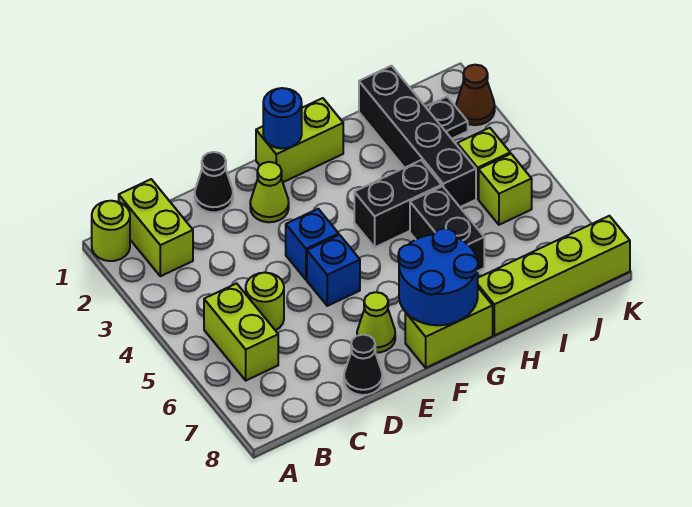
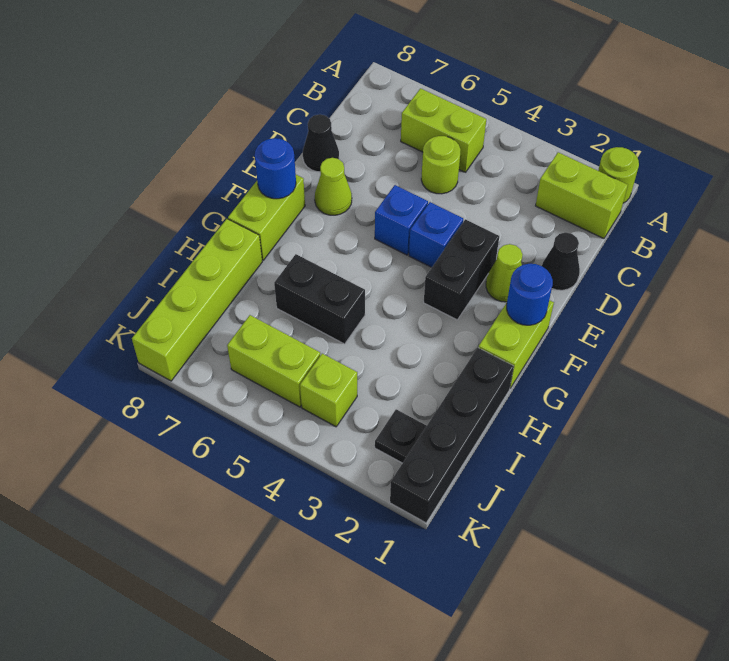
blue round brick F7:G8 level 2 -> blue round brick F8 level 2
black brick G4:H4 level 1 -> black brick E3:F3 level 1
black brick I1:I4 level 1 -> black brick H1:K1 level 1
lime brick J5 level 1 -> lime brick J5:J6 level 1
brown cone K2 level 1 -> none

